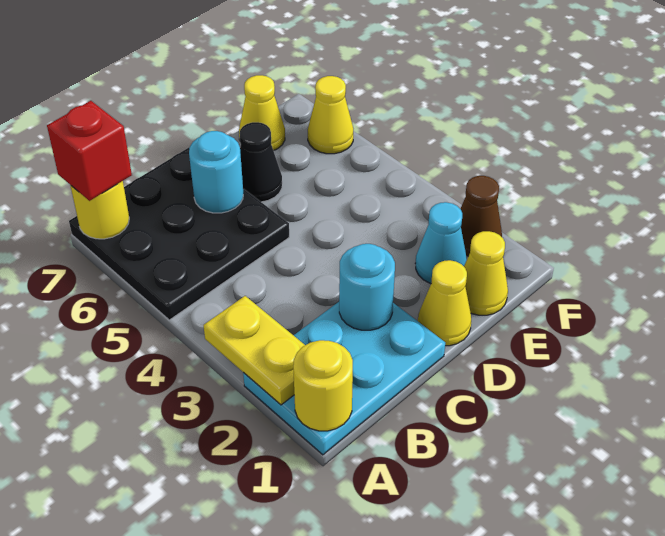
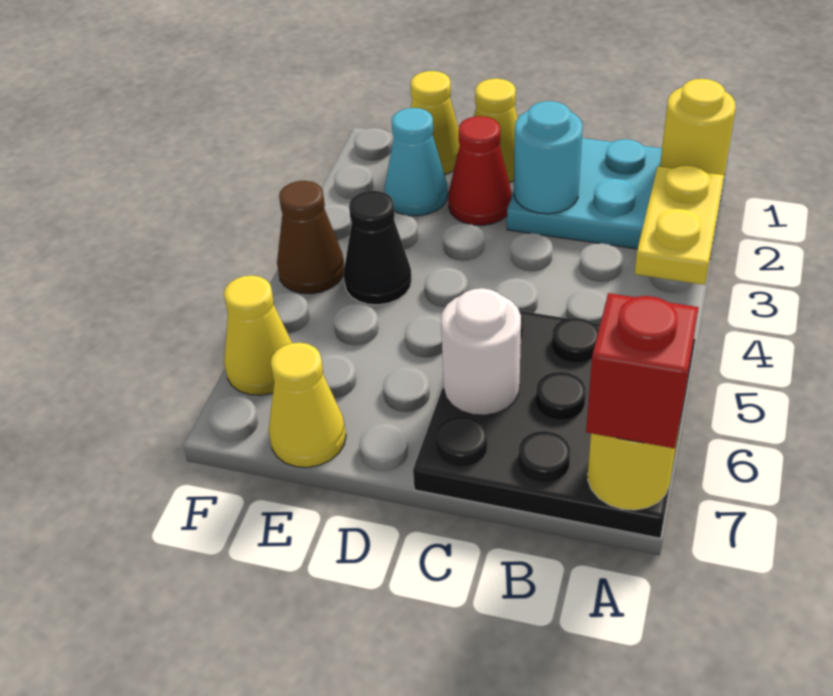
cyan round brick C6 level 2 -> white round brick C6 level 2
none -> red cone D2 level 1
black cone D6 level 1 -> black cone E4 level 1
brown cone F2 level 1 -> brown cone F4 level 1

